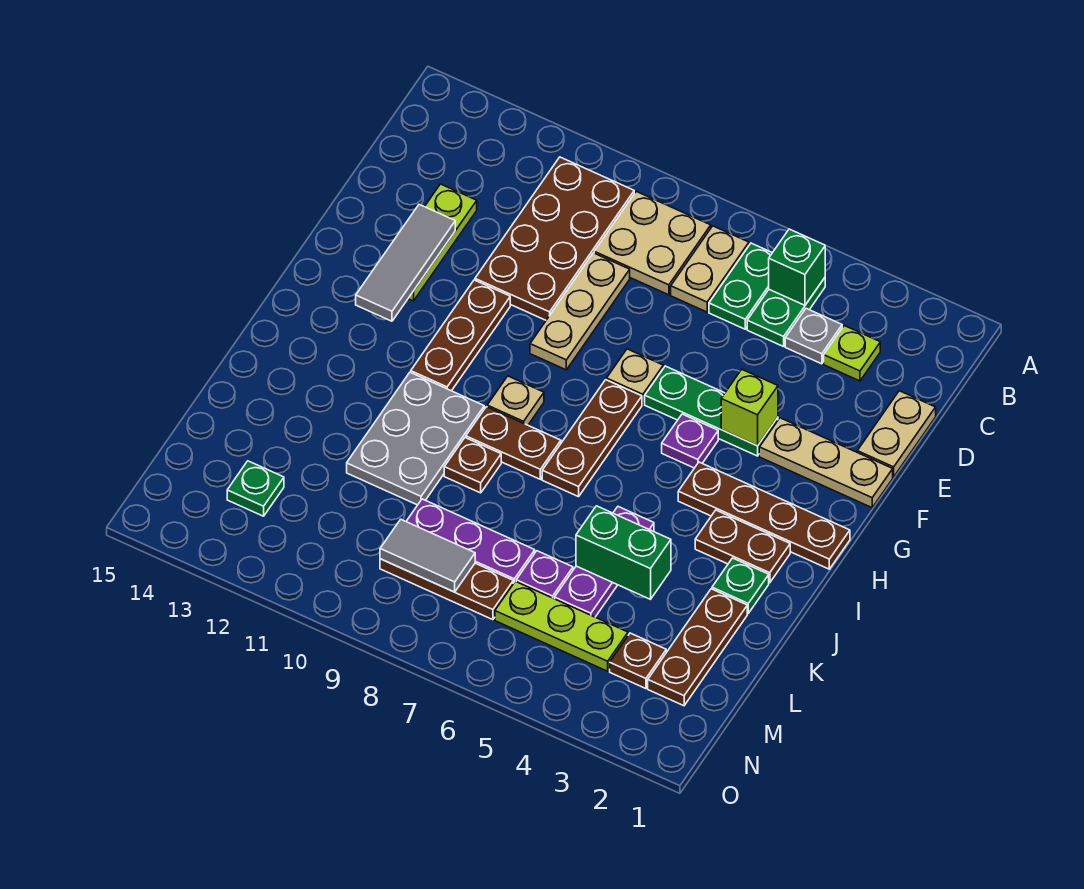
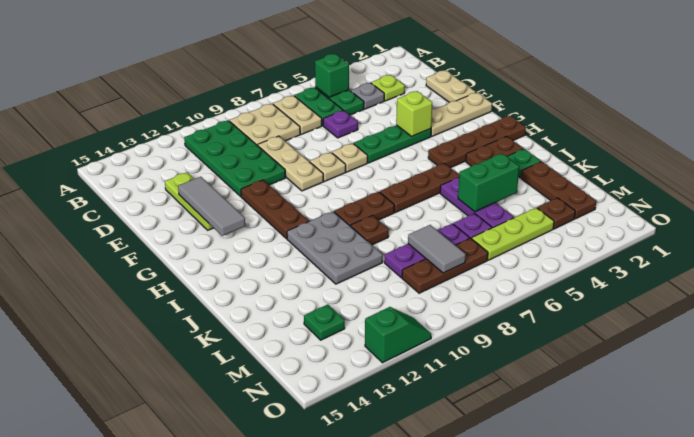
brown plate B10:E11 level 1 -> green plate B10:E11 level 1
purple plate G5 level 1 -> purple plate D6 level 1
brown plate G7:I7 level 1 -> brown plate I5:I7 level 1
tan plate H9 level 1 -> tan plate F8 level 1
grey tile M8:M9 level 2 -> grey tile L8:M8 level 2
none -> green slope O11:O12 level 1 top 12

